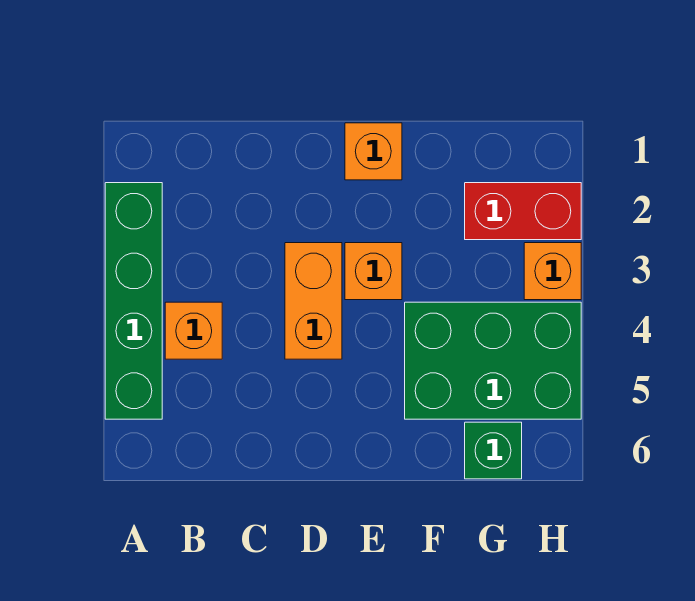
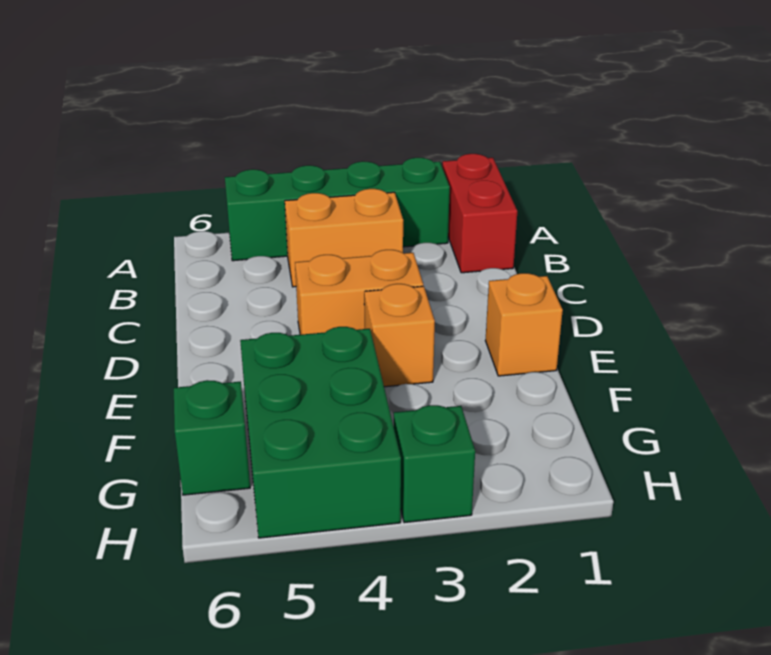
orange brick B4 level 1 -> orange brick B3:B4 level 1
red brick G2:H2 level 1 -> red brick A1:B1 level 1
orange brick H3 level 1 -> green brick H3 level 1

